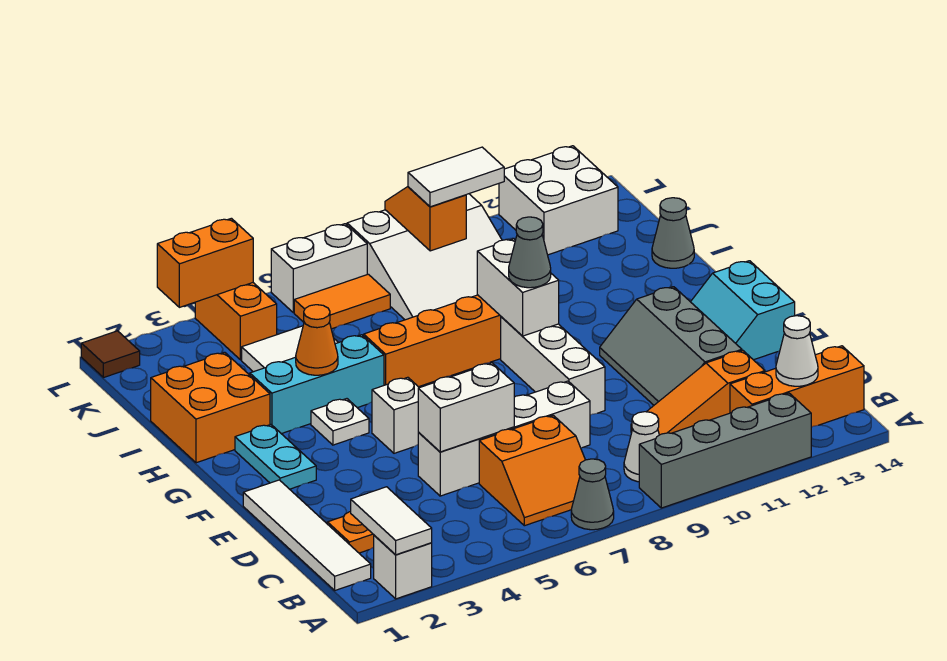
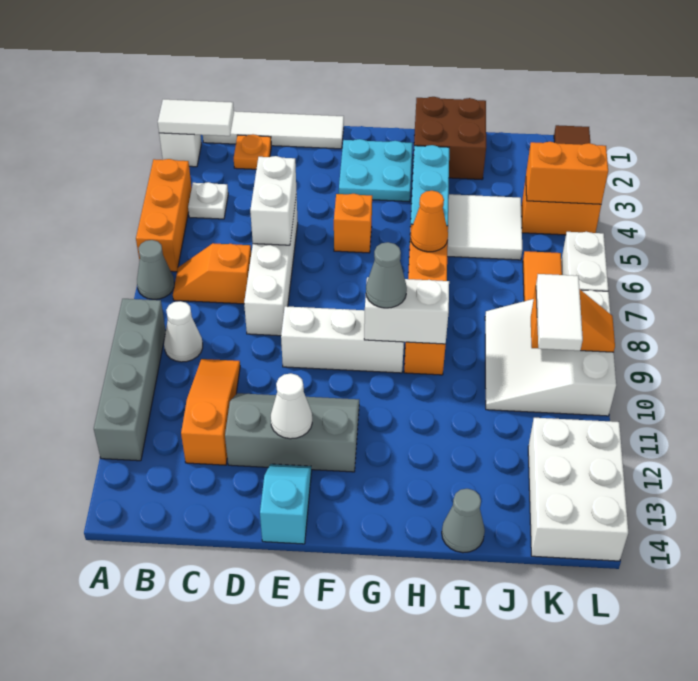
orange slope B6:C7 level 1 top C -> orange slope B7:C7 level 1 top C
orange brick B12:B14 level 1 -> orange brick A4:A6 level 1
white cone B13 level 2 -> white cone E12 level 2
cyan slope E13:F14 level 1 top 14 -> cyan slope E13:E14 level 1 top 14
cyan plate F2:G2 level 1 -> cyan plate F2:G3 level 1
white brick F5 level 1 -> orange brick F5 level 1
white plate G4 level 1 -> white plate B4 level 1
orange brick H1:I2 level 1 -> brown brick H1:I2 level 1
orange cone H4 level 2 -> orange cone H6 level 2
white brick K12:L13 level 1 -> white brick K12:L14 level 1
orange brick L3:L4 level 2 -> orange brick K4:L4 level 2

